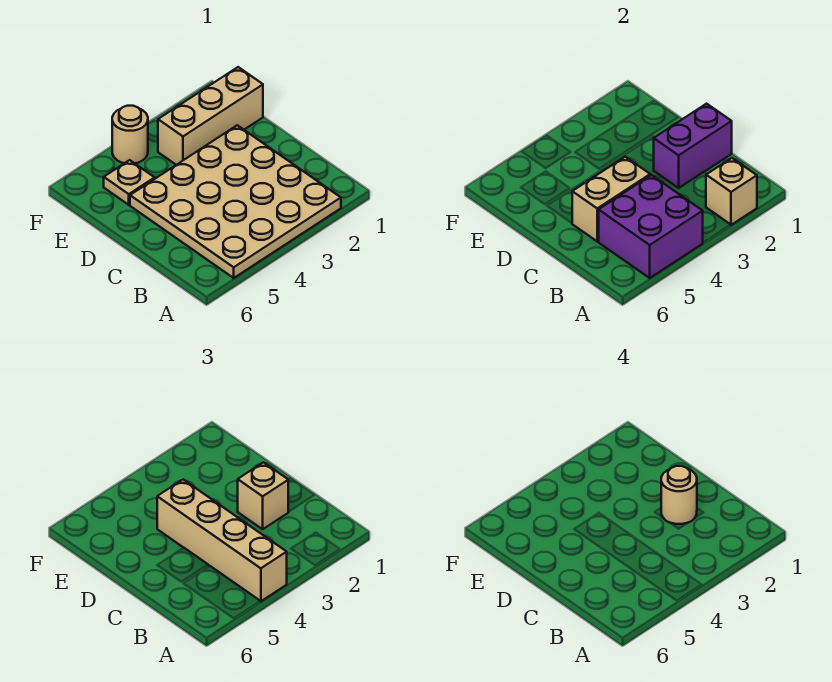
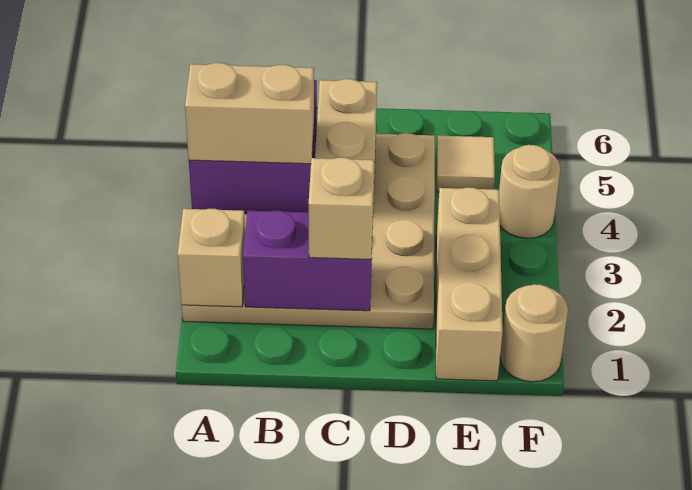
tan brick A4:D4 level 3 -> tan brick A4:B4 level 3
purple brick C1:C2 level 2 -> purple brick B2:C2 level 2
tan round brick C2 level 4 -> tan round brick F1 level 1
tan plate E5 level 1 -> tan tile E5 level 1

